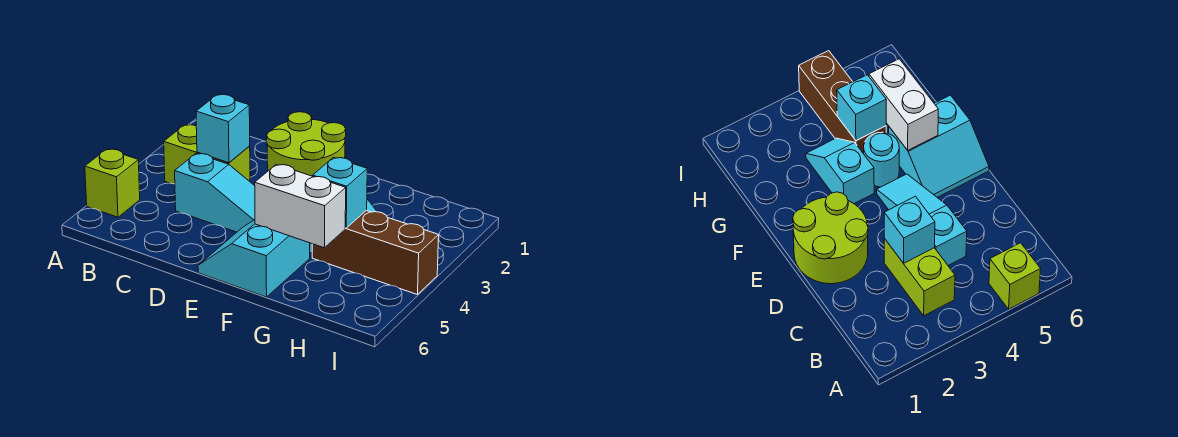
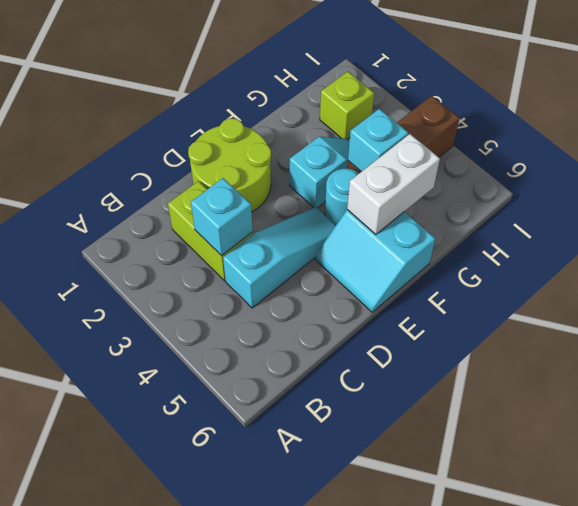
lime brick A5 level 1 -> lime brick H2 level 1
lime brick B3:C3 level 1 -> lime brick C2:C3 level 1

